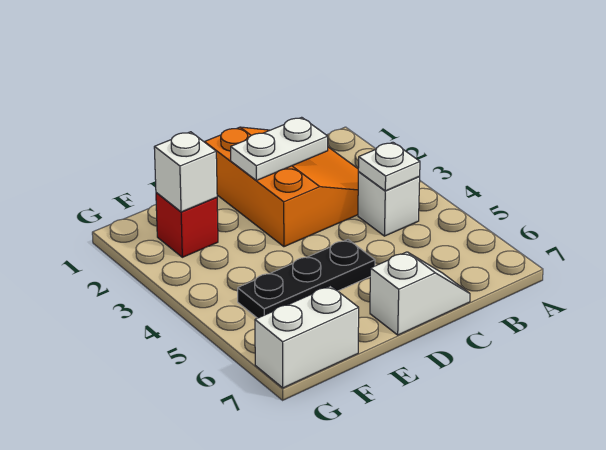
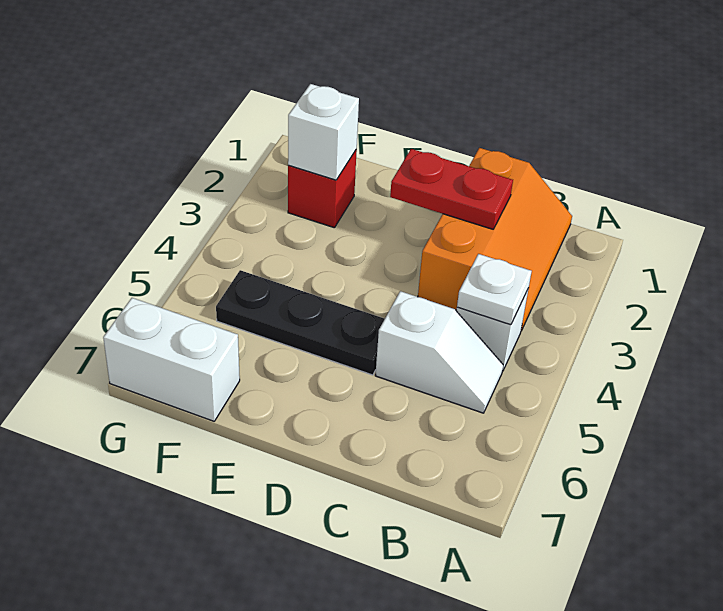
orange slope B1:D3 level 1 top D -> orange slope B1:C3 level 1 top C
white plate C2:D2 level 2 -> red plate C2:D2 level 2
white slope C7:D7 level 1 top D -> white slope B5:C5 level 1 top C

